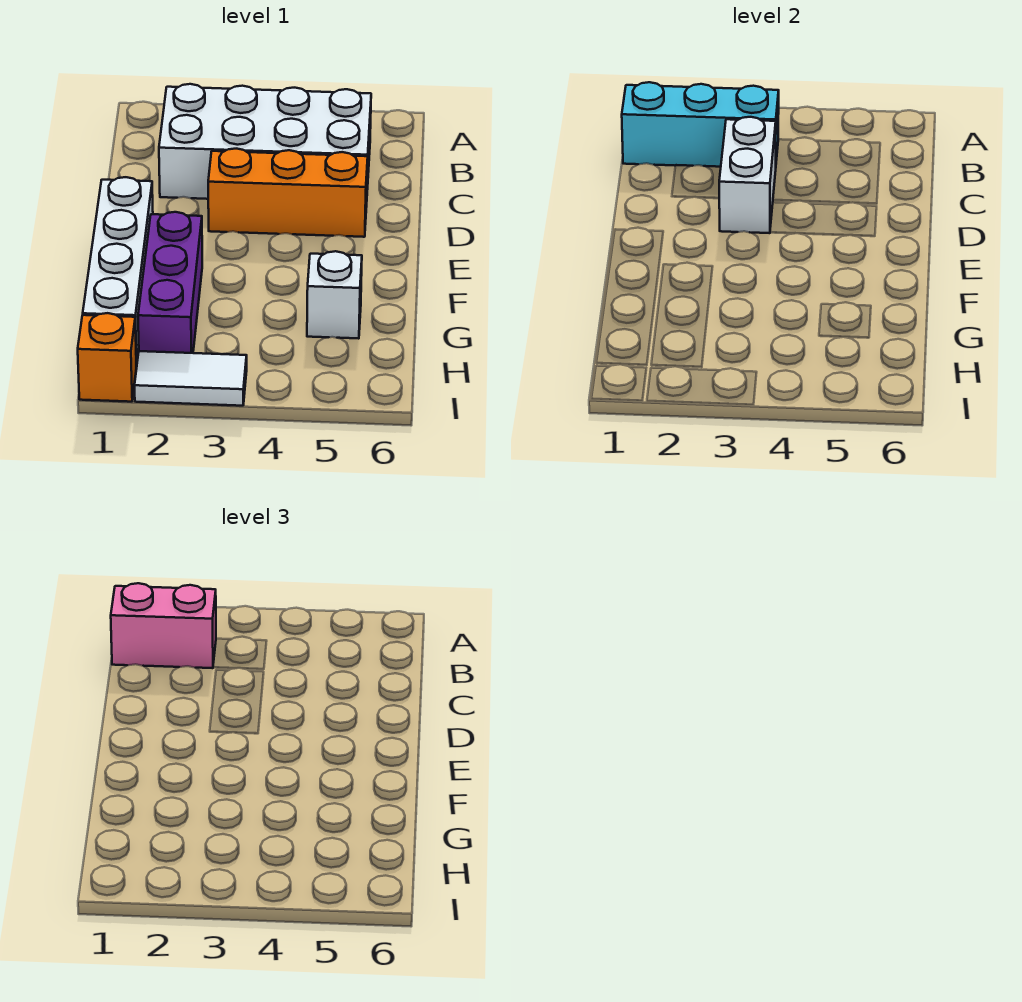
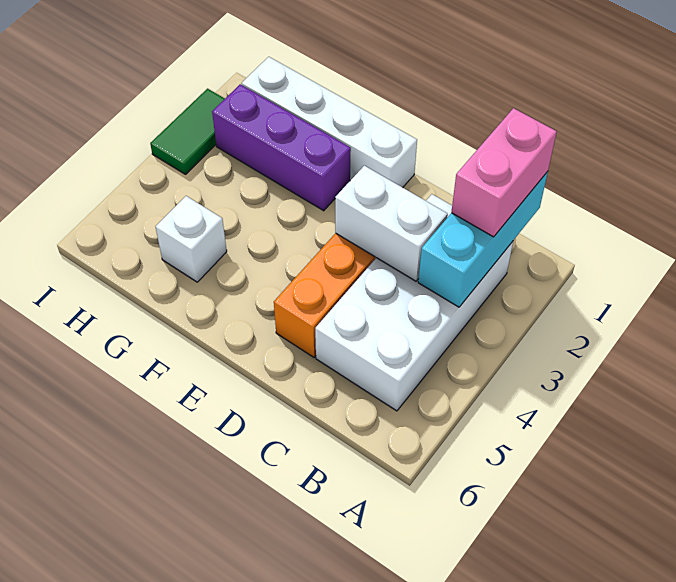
orange brick I1 level 1 -> none
white tile I2:I3 level 1 -> green tile I2:I3 level 1

